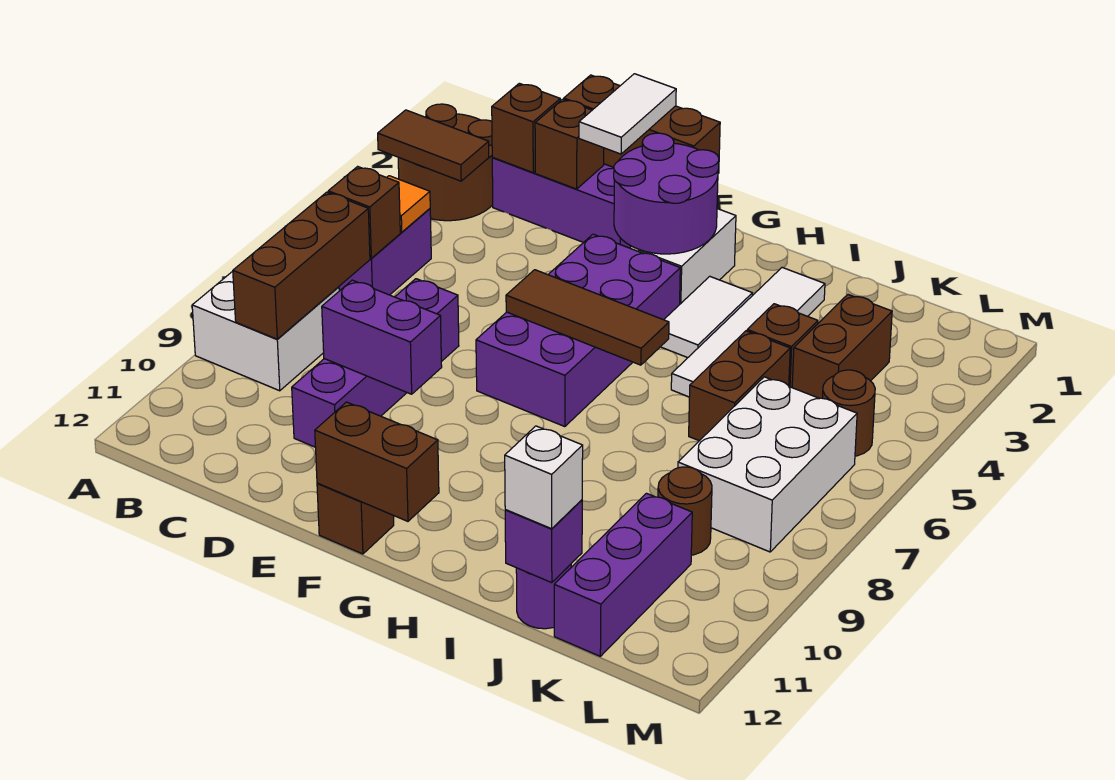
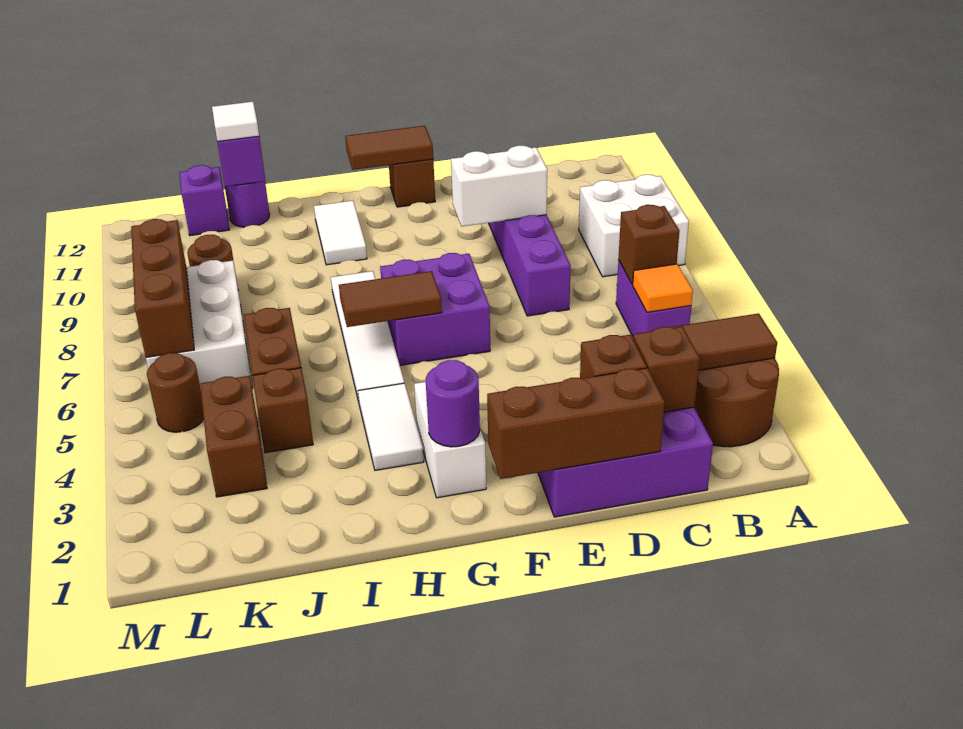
brown brick B7:B9 level 2 -> brown brick L6:L8 level 2
purple brick D9:E9 level 2 -> white brick D9:E9 level 2
white tile E1:E2 level 3 -> white tile H10:H11 level 1
purple round brick F2:G3 level 2 -> purple round brick G2 level 2
purple brick F4:G7 level 1 -> purple brick F6:G7 level 1
brown tile F6:H6 level 2 -> brown tile G6:H6 level 2
brown brick F12:G12 level 2 -> brown tile F12:G12 level 2
white tile I2:I5 level 1 -> white tile H5:H8 level 1
white brick J12 level 3 -> white tile J12 level 3
purple brick K10:K12 level 1 -> purple brick K12 level 1

